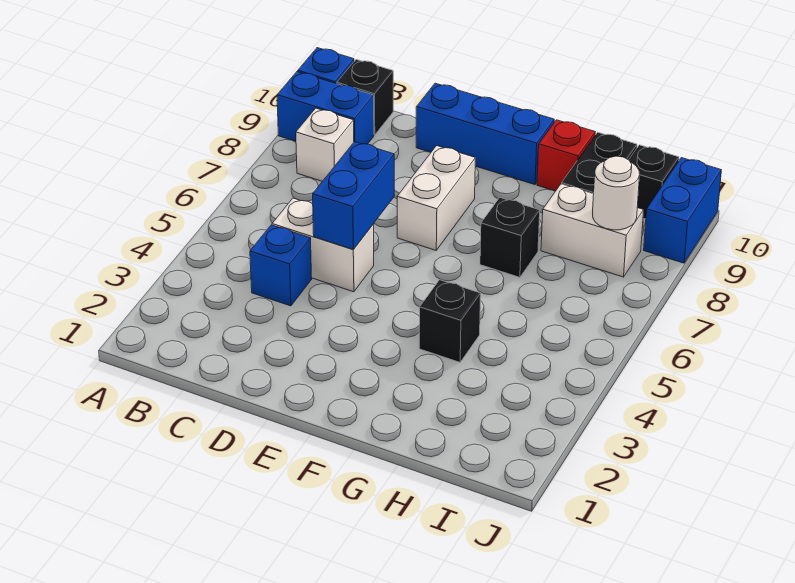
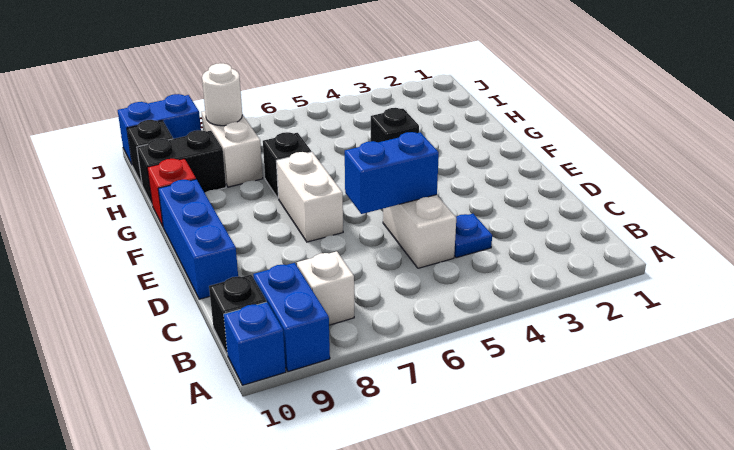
blue brick C4 level 1 -> blue plate C4 level 1
white brick E7:E8 level 1 -> white brick E7:F7 level 1

